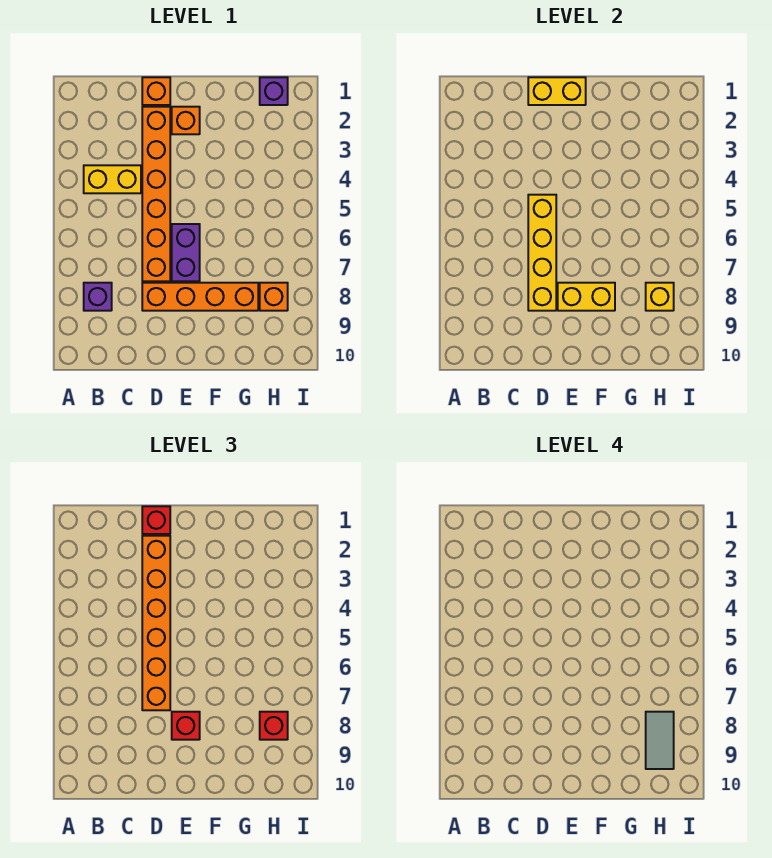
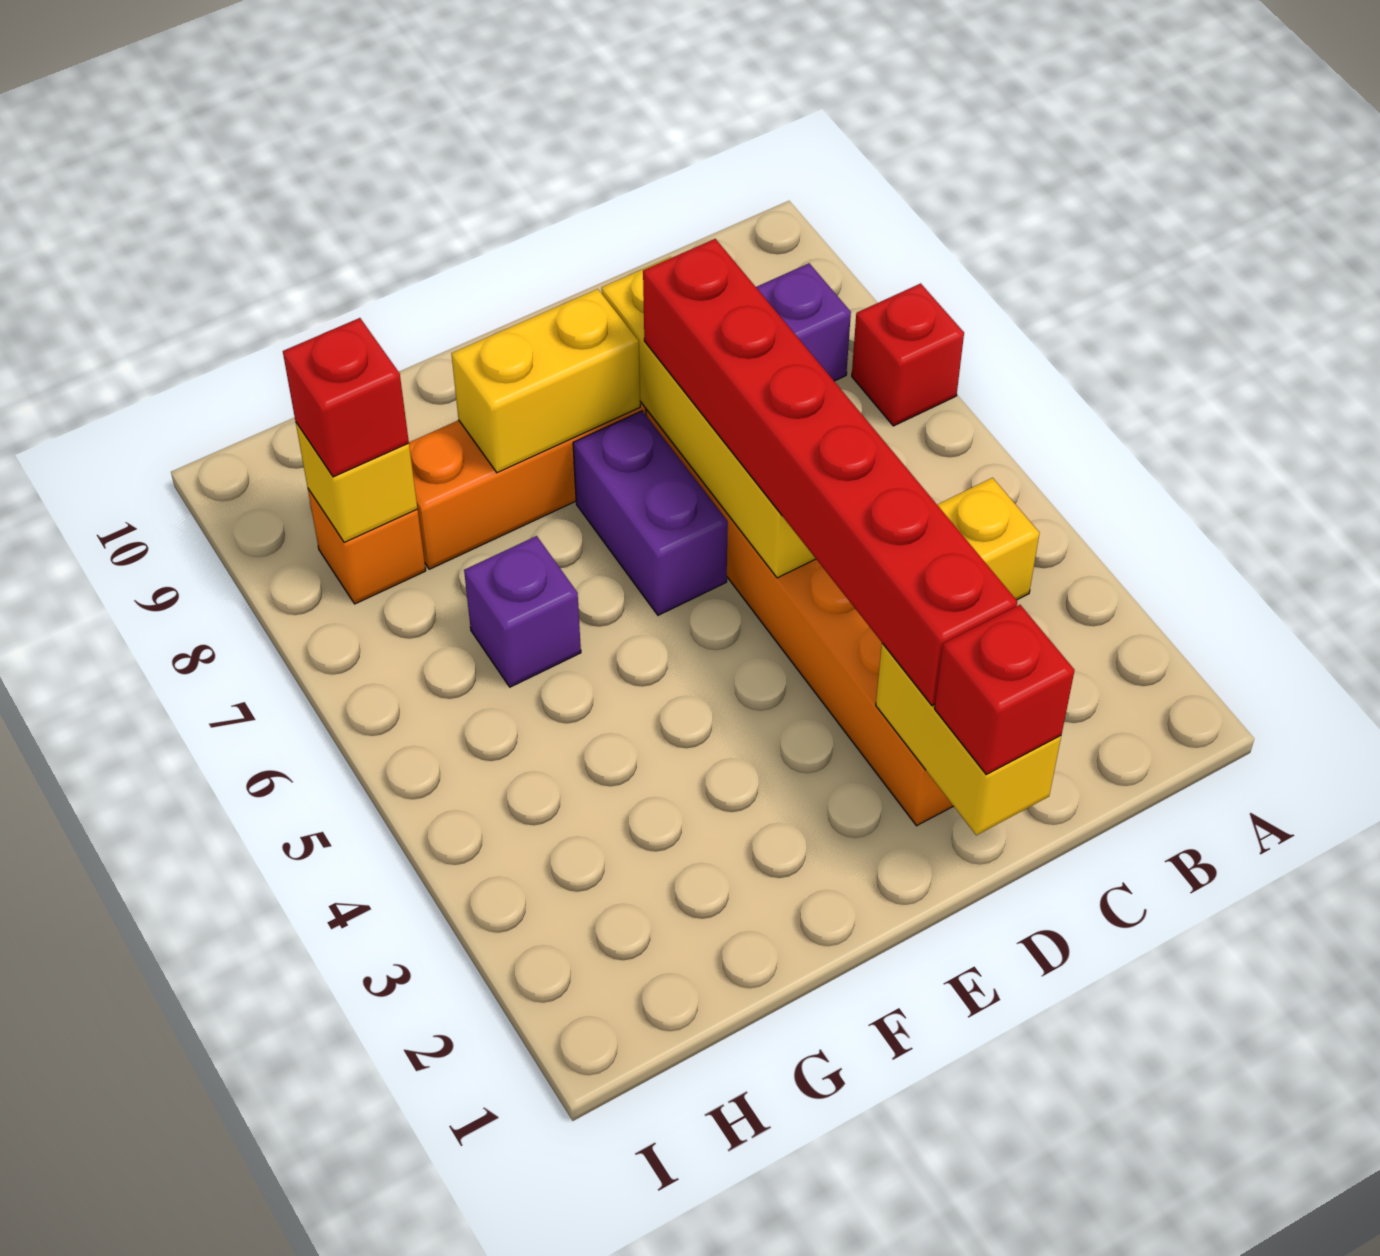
orange brick D1 level 1 -> none
yellow brick D1:E1 level 2 -> yellow brick D1:D2 level 2
orange brick D2:D7 level 3 -> red brick D2:D7 level 3
orange brick E2 level 1 -> none
red brick E8 level 3 -> red brick A7 level 1
purple brick H1 level 1 -> purple brick G6 level 1
grey tile H8:H9 level 4 -> none

